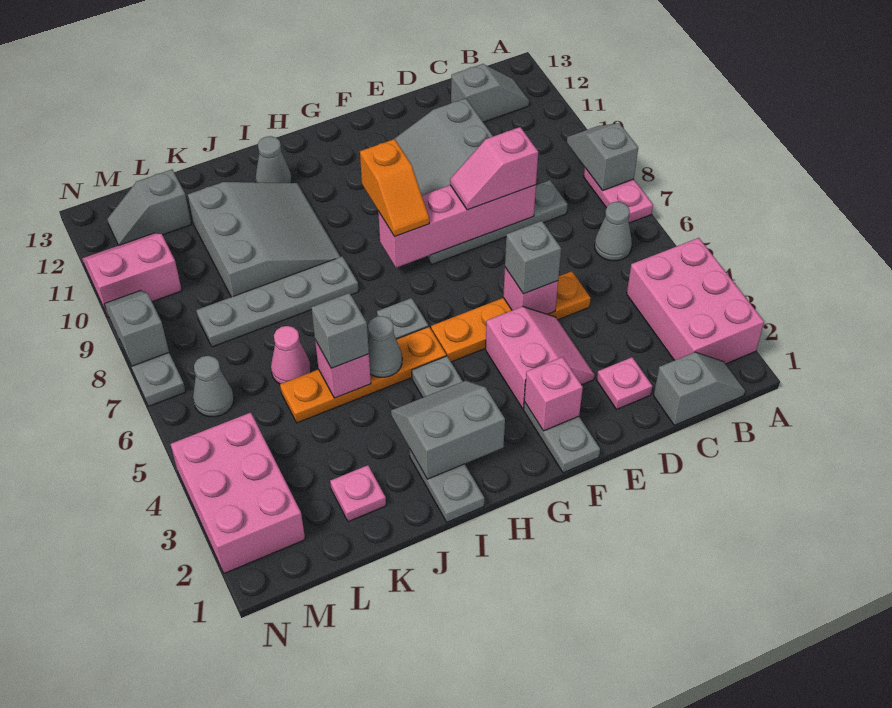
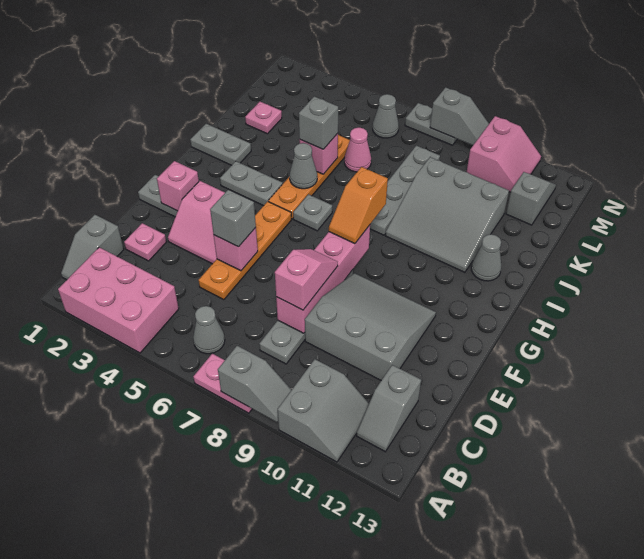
orange slope G8:G9 level 3 top 9 -> orange slope G8:H8 level 3 top H
grey slope H2:I3 level 2 top 2 -> grey slope A10:B11 level 1 top 10
pink brick M2:N4 level 1 -> none

